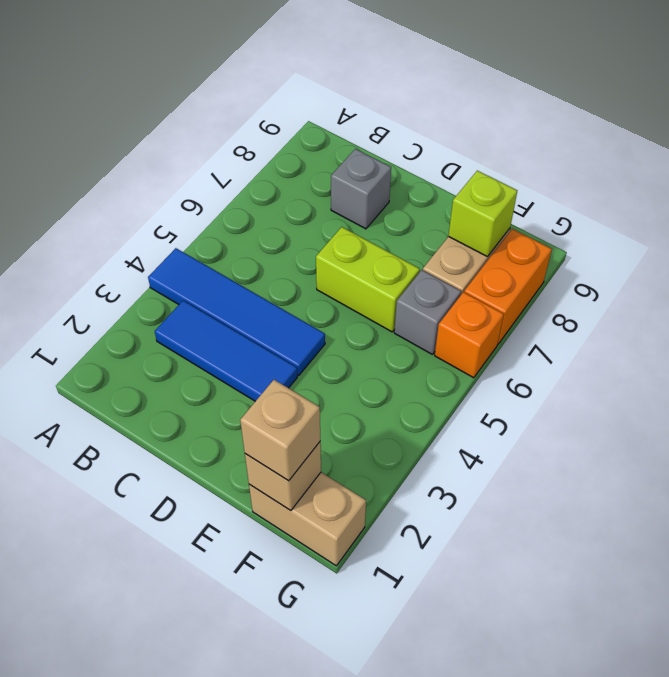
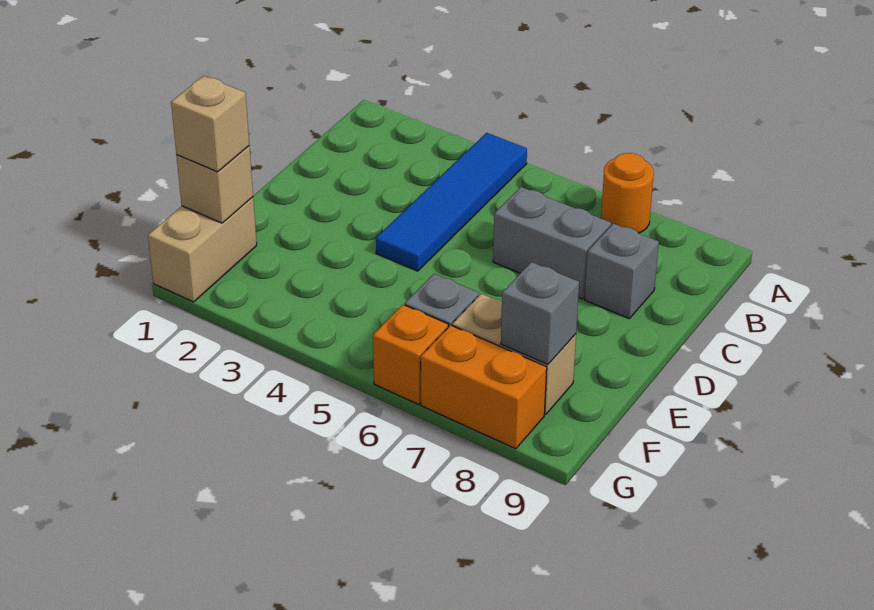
none -> orange round brick A7 level 1
blue tile B3:D3 level 1 -> none
none -> grey brick C6:C7 level 1
lime brick D6:E6 level 1 -> none
lime brick F8 level 2 -> grey brick F8 level 2

